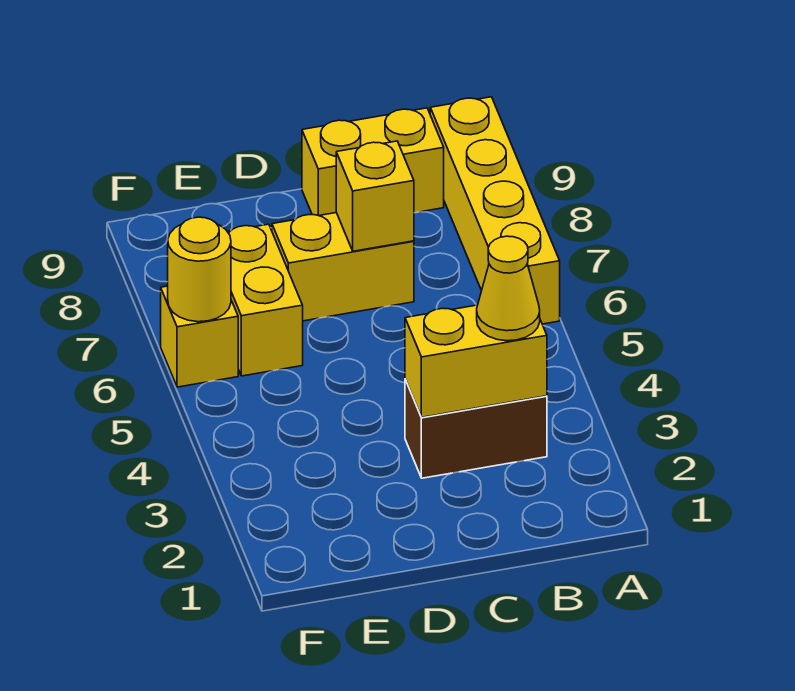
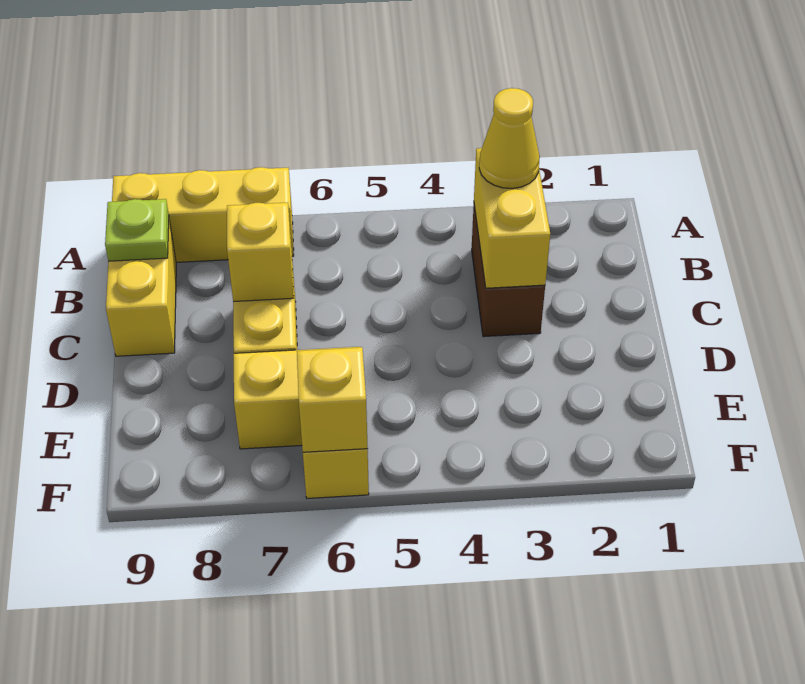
yellow brick A6:A9 level 1 -> yellow brick A7:A9 level 1
none -> lime plate B9 level 2
yellow round brick F6 level 2 -> yellow brick F6 level 2

